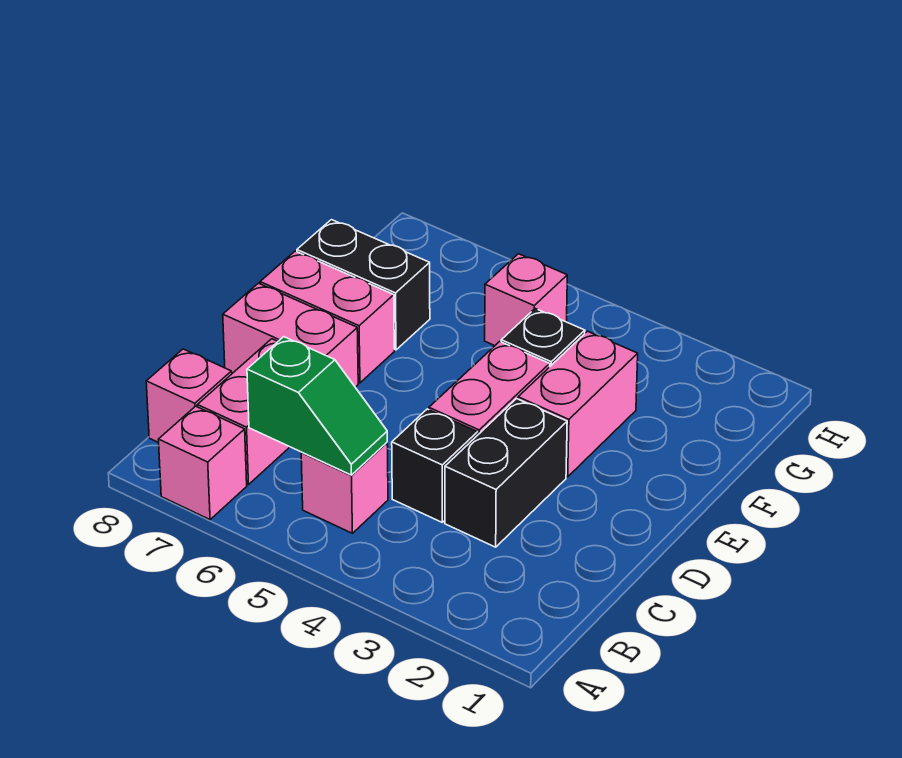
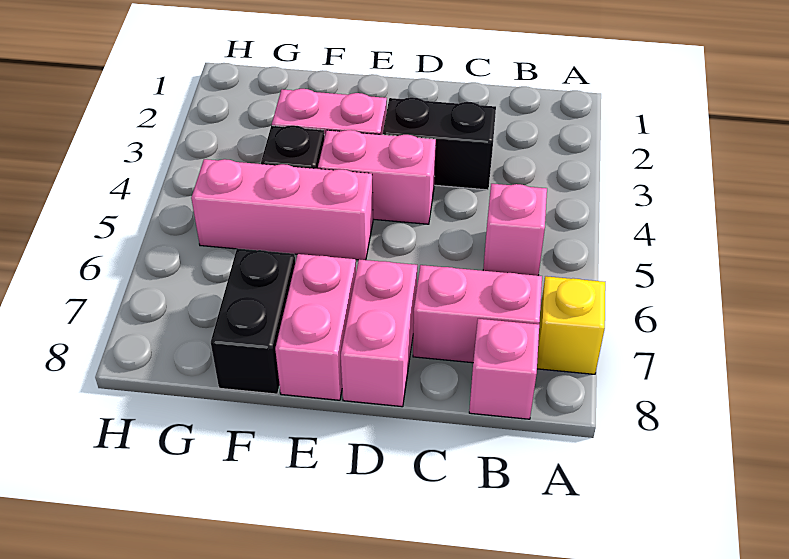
pink brick A7 level 1 -> yellow brick A7 level 1
green slope B5:B6 level 2 top 6 -> none
black brick C4 level 1 -> none
pink brick G5 level 1 -> pink brick E5:G5 level 1

